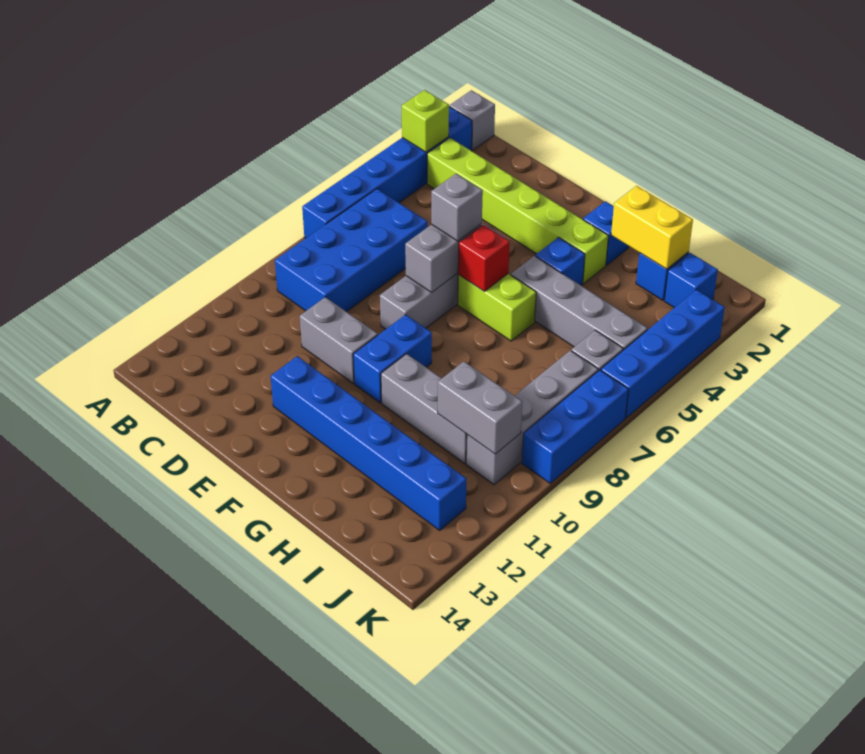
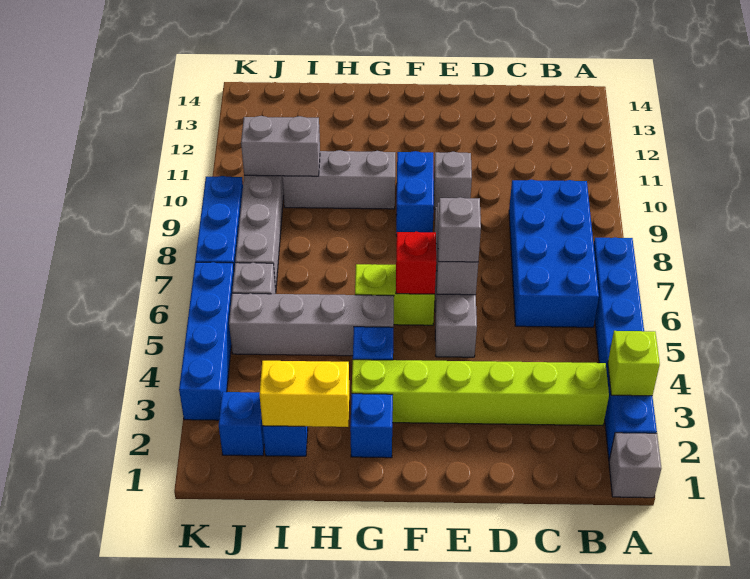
grey brick D10:E10 level 1 -> grey brick E10 level 1
blue brick E12:J12 level 1 -> none

